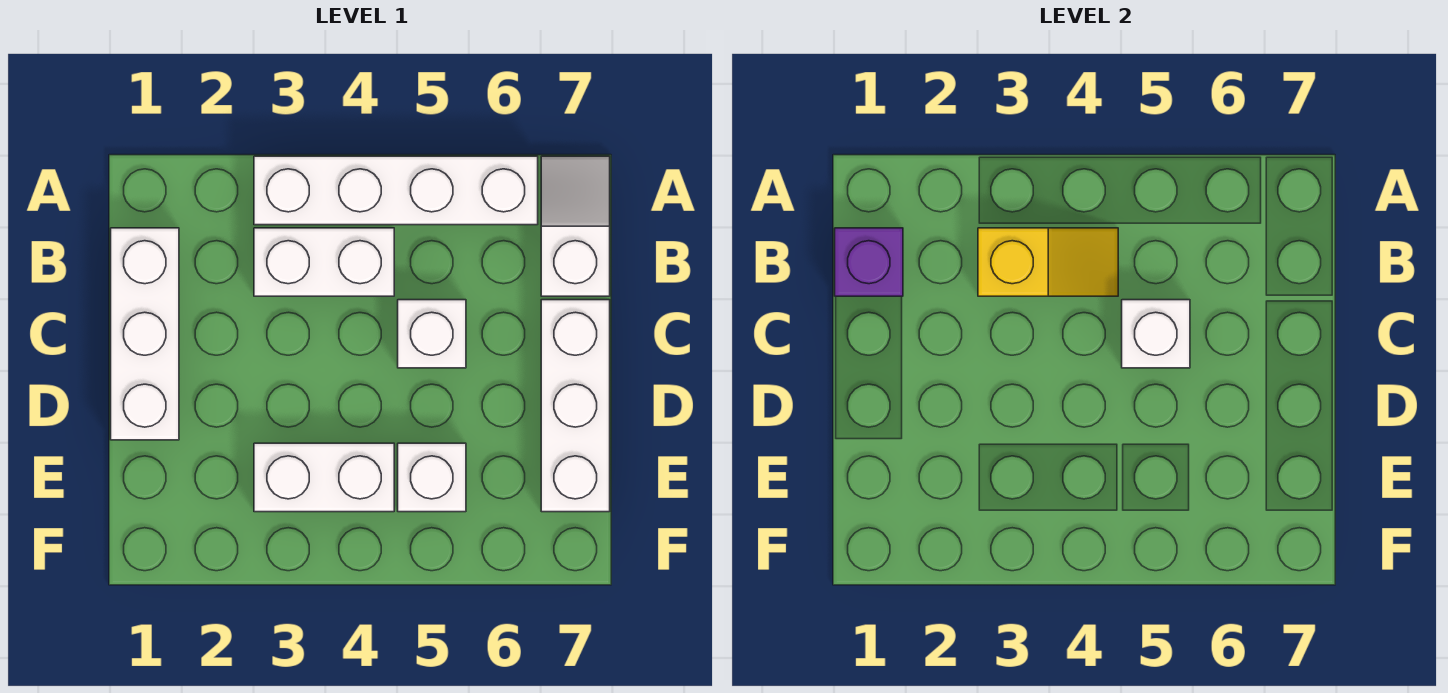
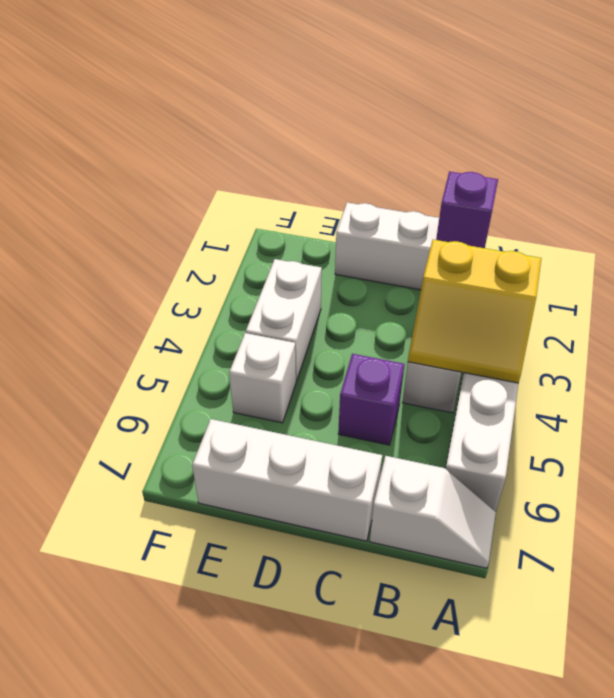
yellow slope B3:B4 level 2 top 3 -> yellow slope A3:B4 level 2 top 3
white brick C5 level 1 -> purple brick C5 level 1
white brick C5 level 2 -> none

